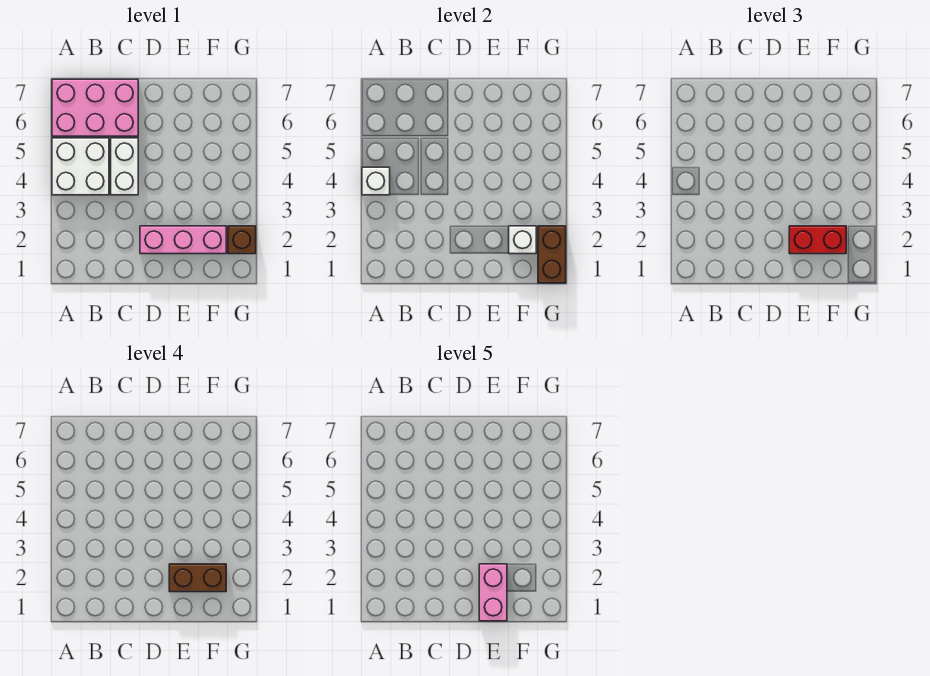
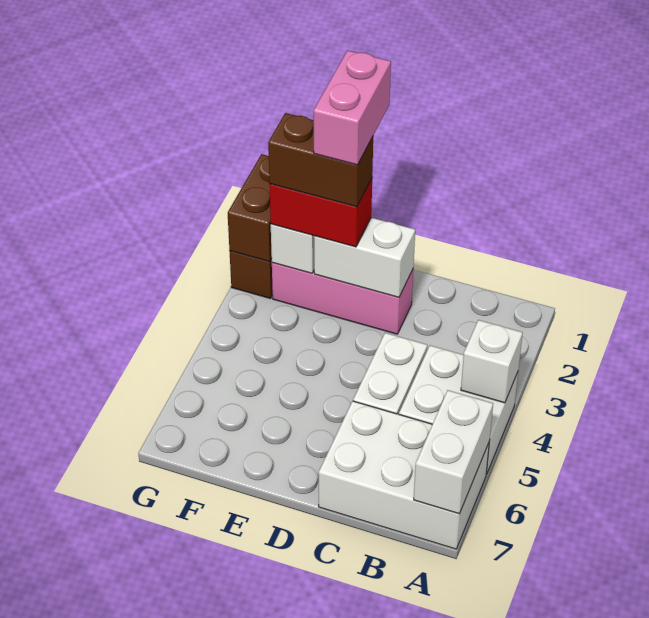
pink brick A6:C7 level 1 -> white brick A6:C7 level 1
none -> white brick A6:A7 level 2
none -> white brick D2:E2 level 2

